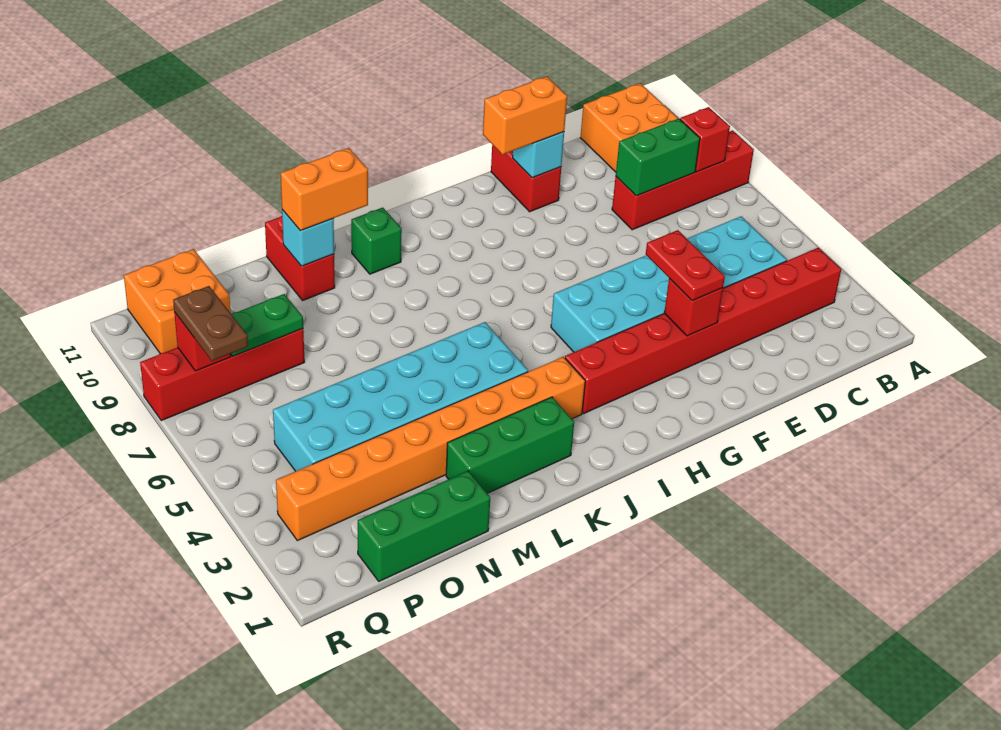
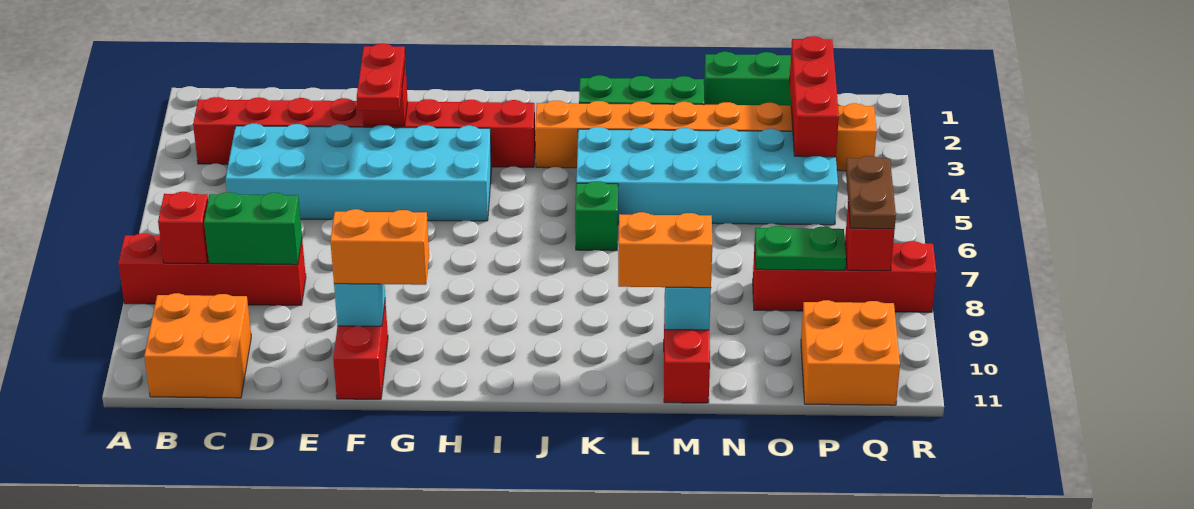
green brick K10 level 1 -> green brick K6 level 1
none -> red brick P2:P4 level 2

